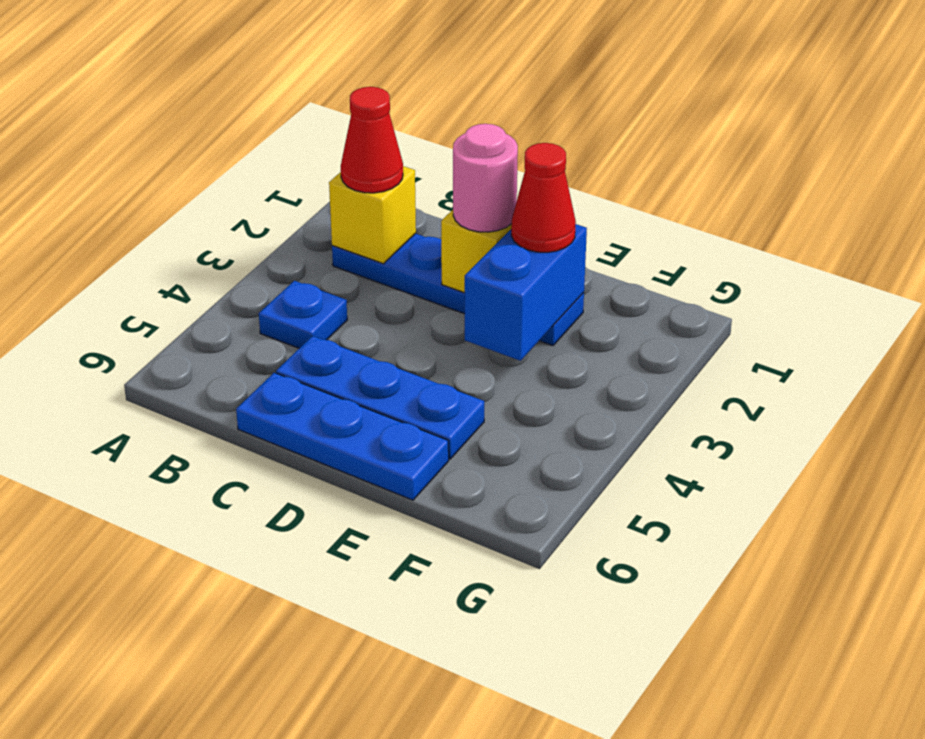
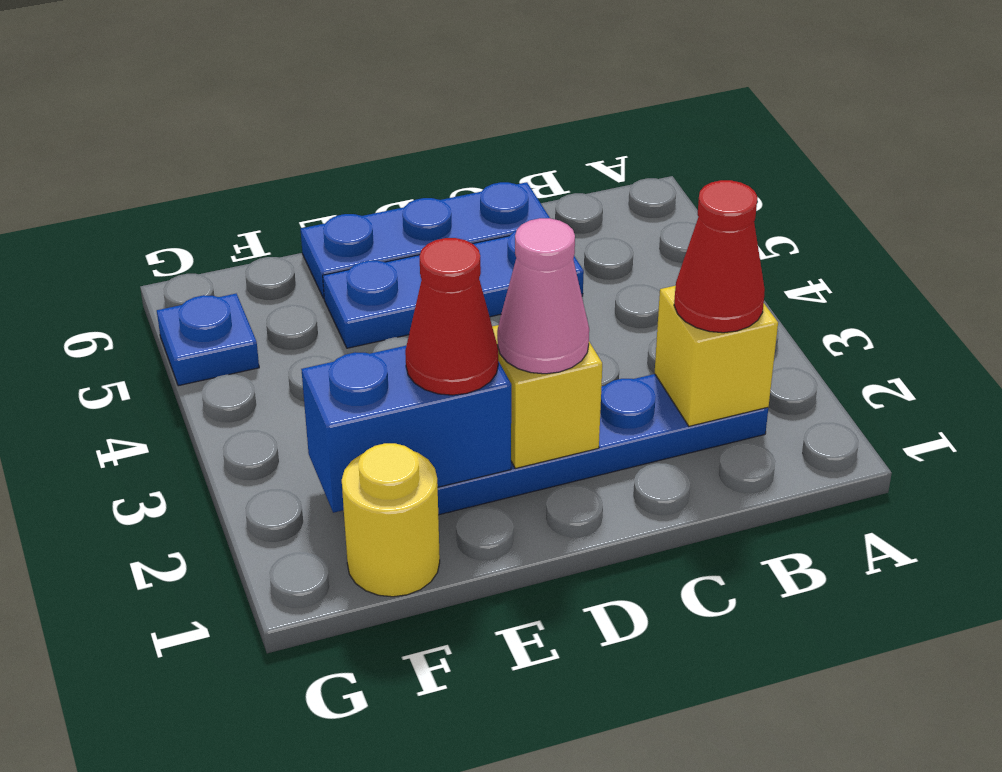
blue plate B4 level 1 -> blue plate G5 level 1
pink round brick D2 level 3 -> pink cone D2 level 3
blue brick E2:E3 level 2 -> blue brick E2:F2 level 2
none -> yellow round brick F1 level 1

